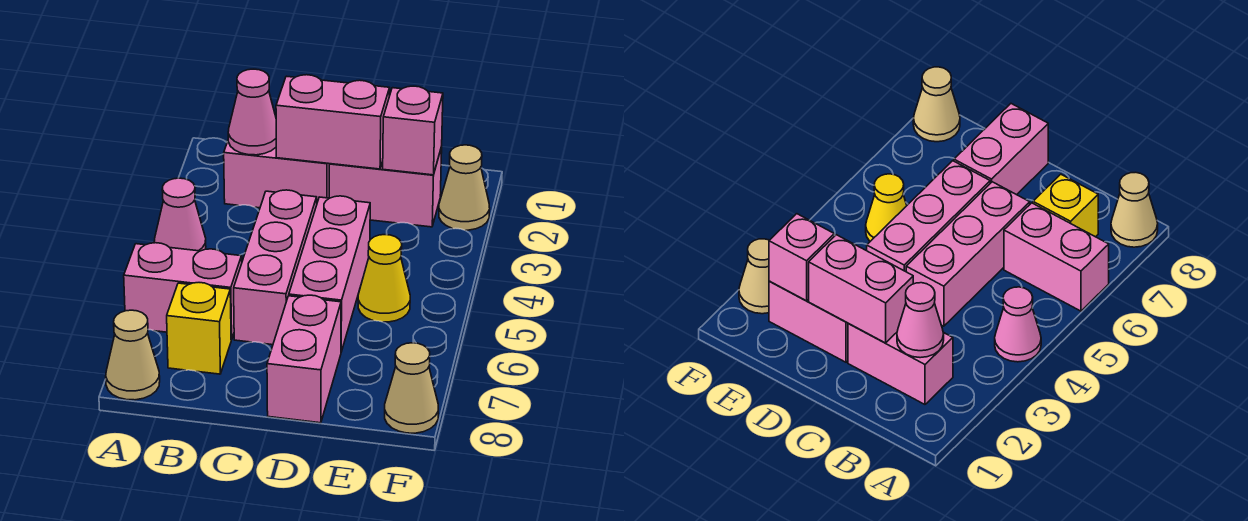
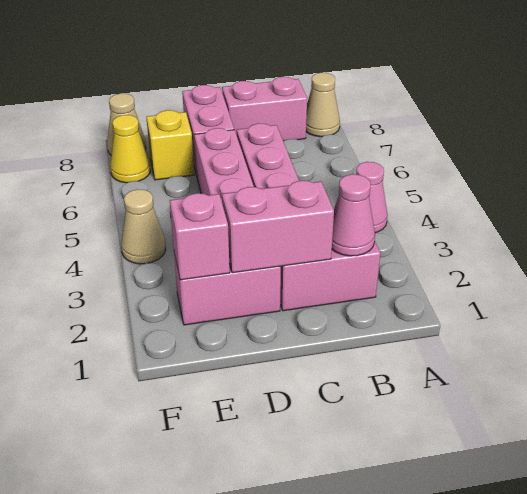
pink brick A6:B6 level 1 -> pink brick B8:C8 level 1
yellow brick B7 level 1 -> yellow brick E7 level 1
yellow cone E5 level 1 -> yellow cone F7 level 1
tan cone F2 level 1 -> tan cone F4 level 1

